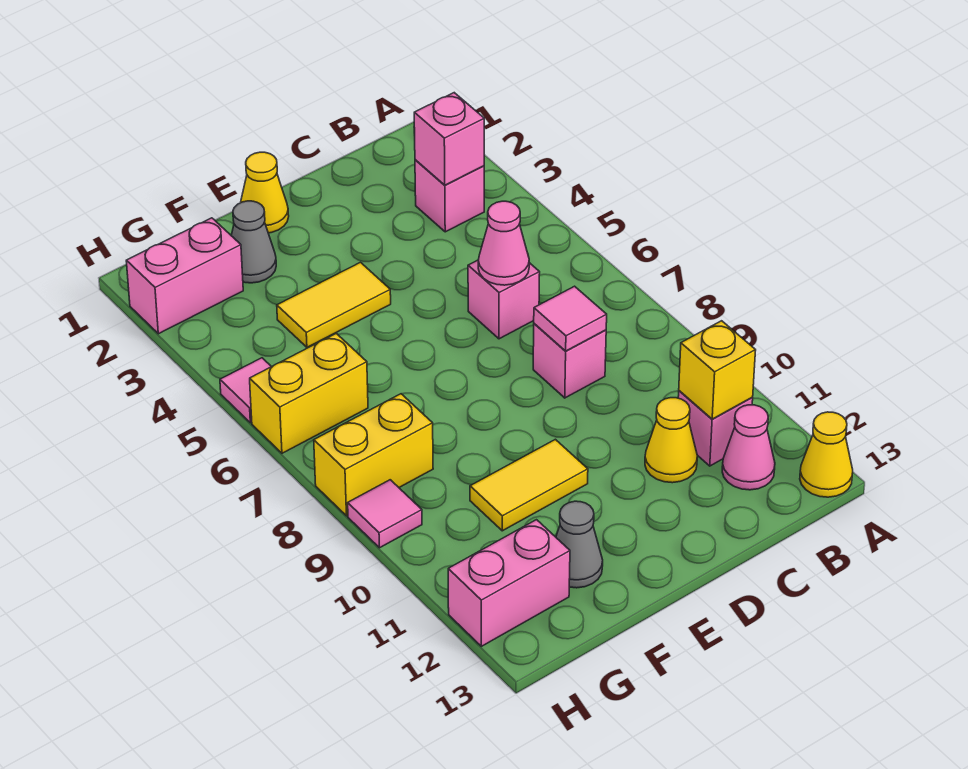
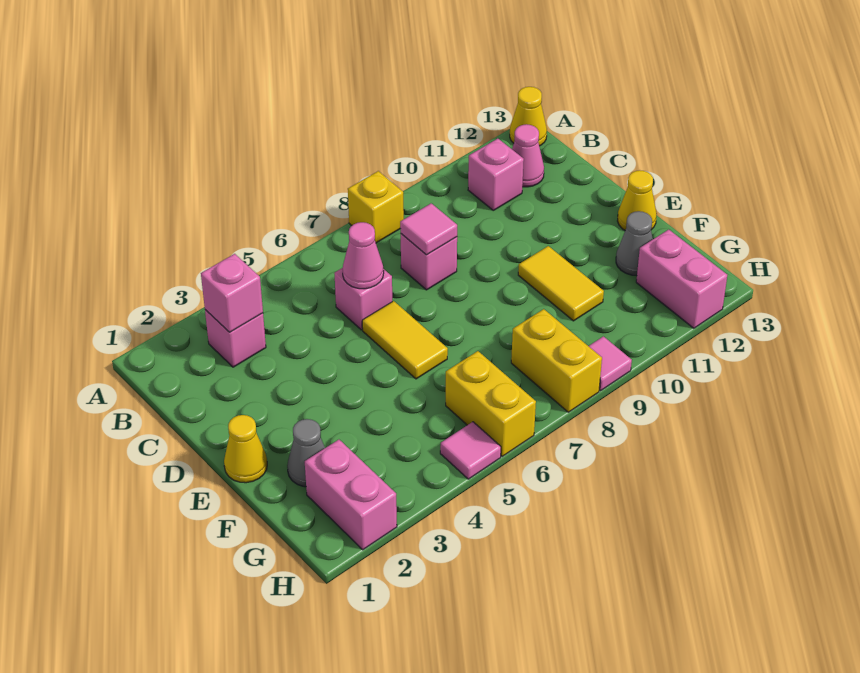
yellow brick B11 level 2 -> yellow brick A8 level 1
yellow cone C11 level 1 -> yellow cone E13 level 1
yellow tile E4:F4 level 1 -> yellow tile D6:E6 level 1

